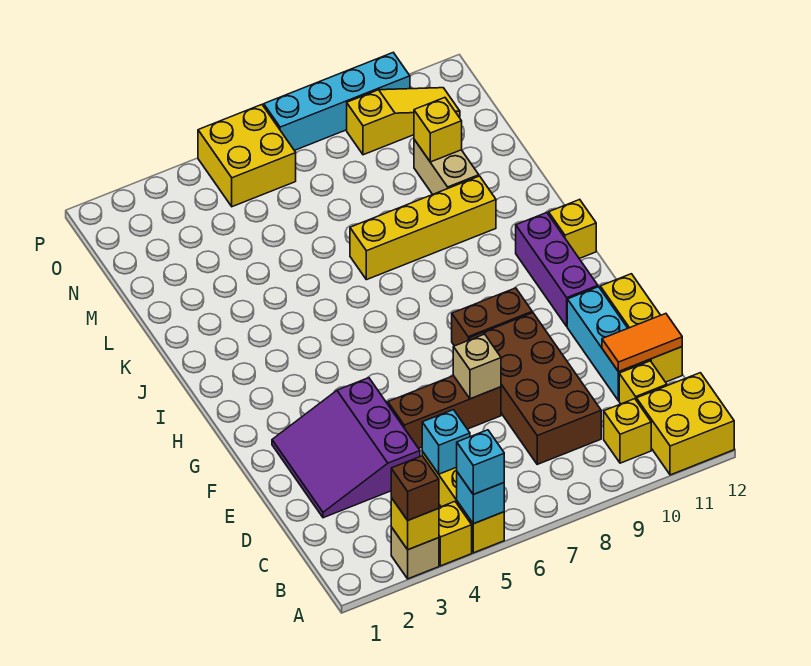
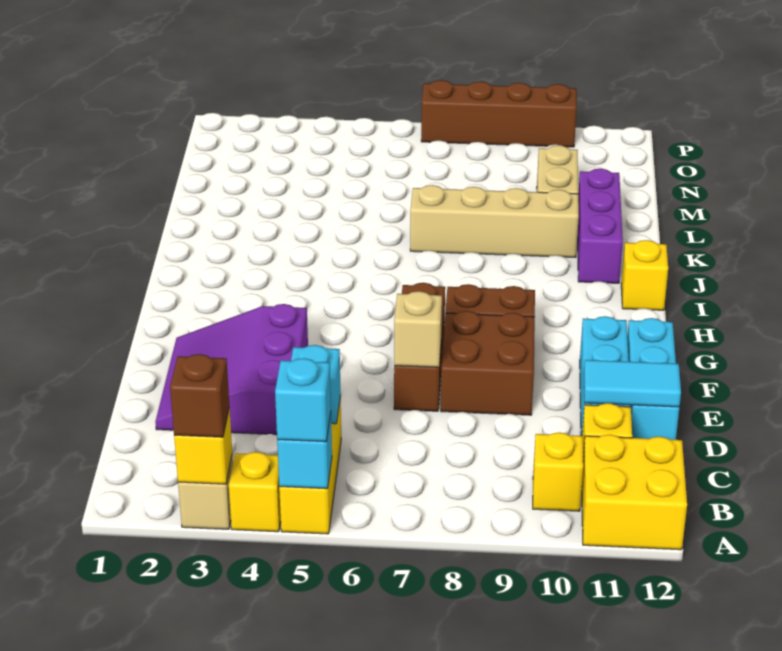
brown brick C8:F9 level 1 -> brown brick E8:F9 level 1
orange tile D11:D12 level 2 -> cyan tile D11:D12 level 2
yellow brick D12:F12 level 1 -> cyan brick D12:F12 level 1
brown brick E5:E7 level 1 -> brown brick E7:G7 level 1
purple brick G11:I11 level 1 -> purple brick J11:L11 level 1
yellow brick K7:K10 level 1 -> tan brick K7:K10 level 1
yellow brick M10 level 2 -> none
yellow brick O5:P6 level 1 -> none
yellow slope O9:O11 level 1 top 9 -> none
cyan brick P7:P10 level 1 -> brown brick P7:P10 level 1

